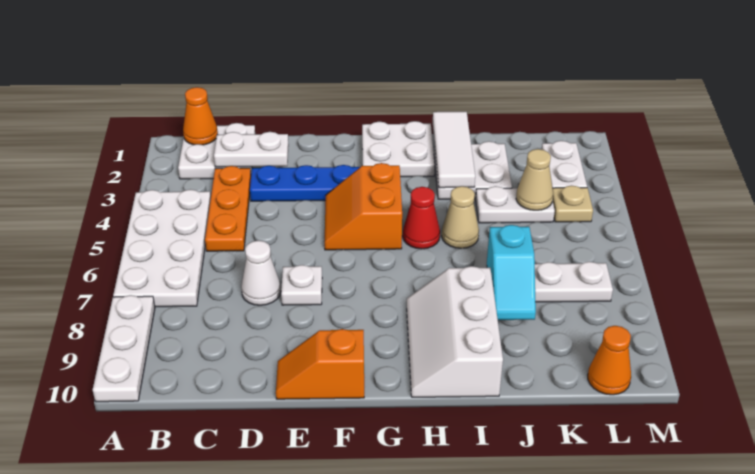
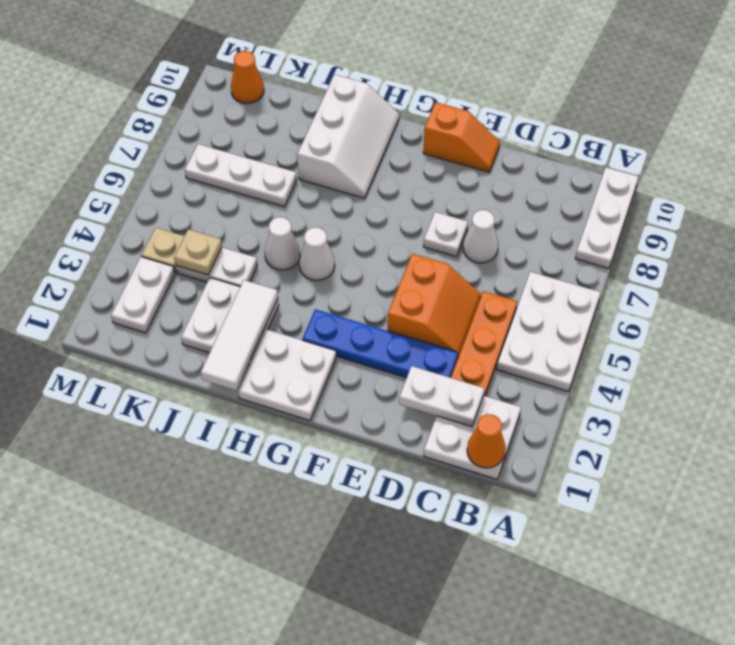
white plate A4:B7 level 1 -> white plate A4:B6 level 1
orange slope F4:G5 level 1 top G -> orange slope D4:E5 level 1 top E
red cone H5 level 1 -> white cone H5 level 1
tan cone I5 level 1 -> white cone I5 level 1
cyan slope J7:J8 level 2 top 7 -> none
tan cone K4 level 2 -> tan plate K4 level 2

